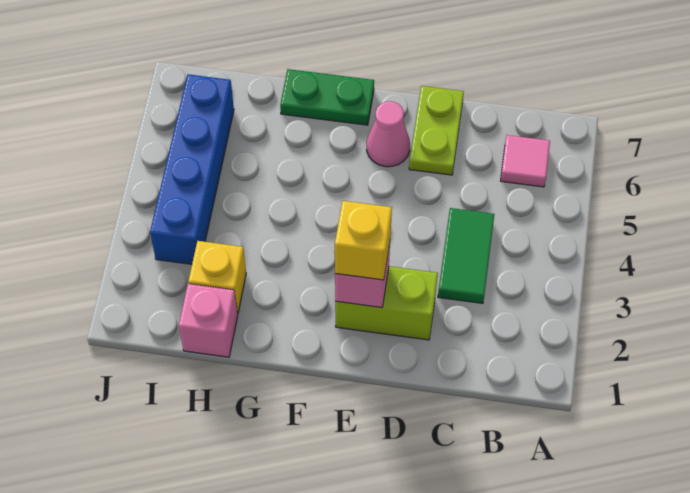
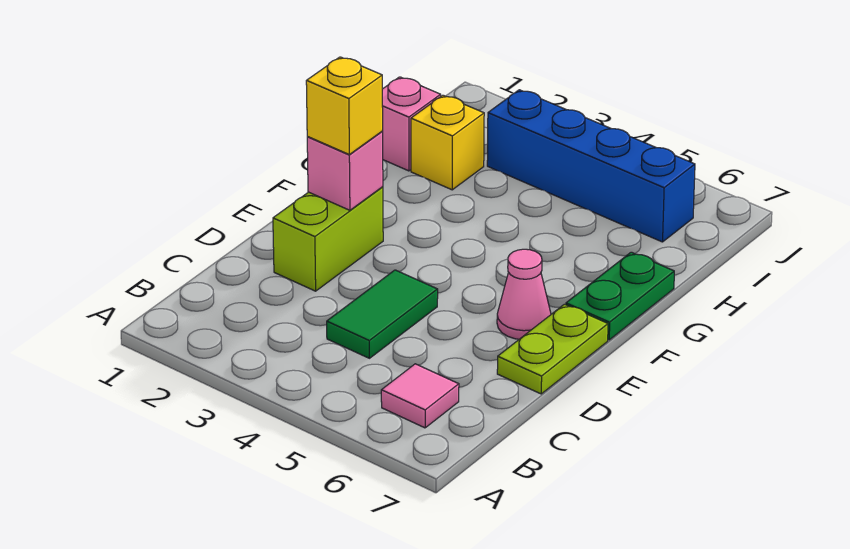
green tile C3:C4 level 1 -> green tile C4:D4 level 1
lime plate D6:D7 level 1 -> lime plate D7:E7 level 1

